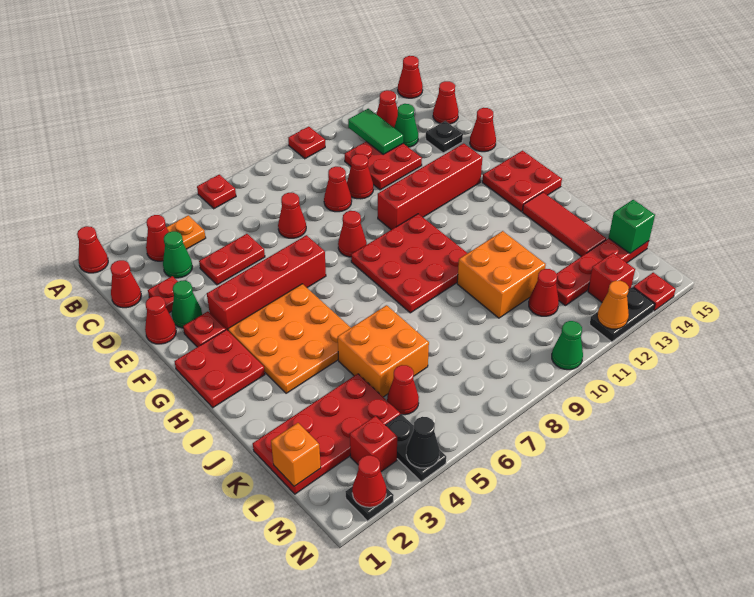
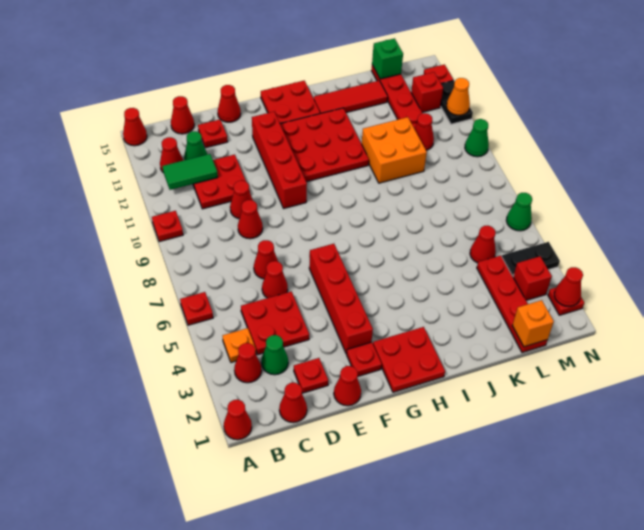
red plate D4:D5 level 1 -> red plate C4:D5 level 1
black plate D14 level 1 -> red plate D14 level 1
green cone E2 level 1 -> green cone N6 level 1
red cone F8 level 1 -> red cone D6 level 1
orange plate G3:I5 level 1 -> none
red plate G8:I10 level 1 -> red plate G11:I13 level 1
orange brick J5:K6 level 1 -> none
red plate K1:L4 level 1 -> red plate L1:L4 level 1
black plate N2 level 1 -> red plate N2 level 1
black cone N4 level 2 -> none

